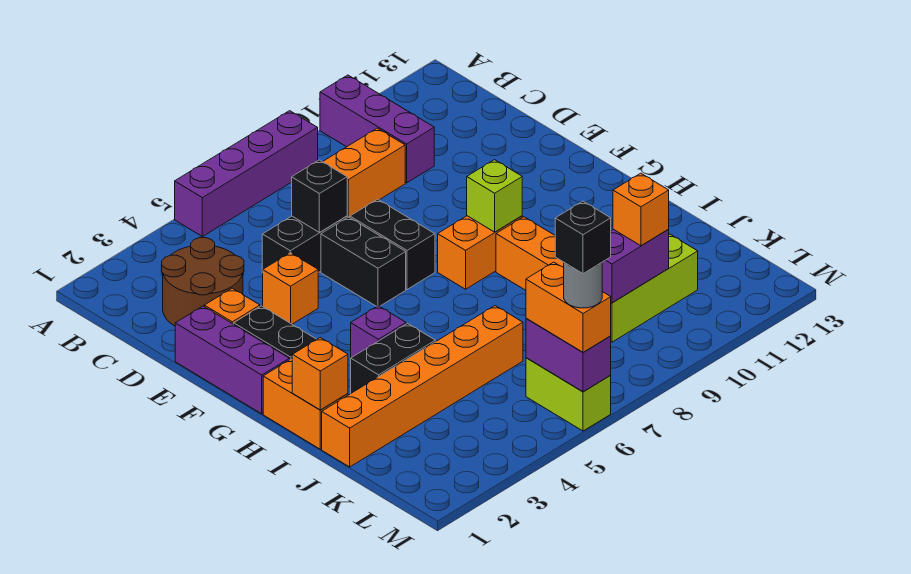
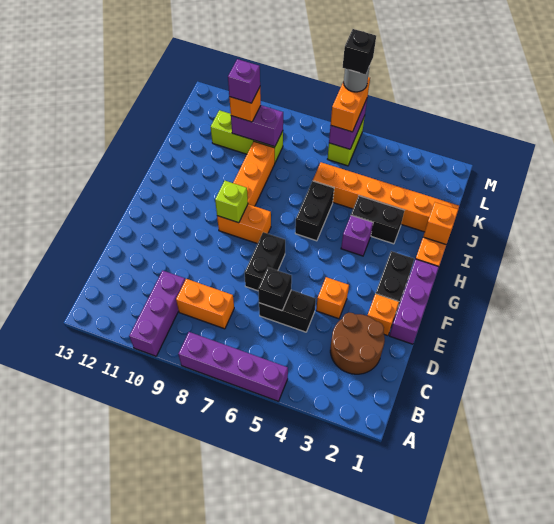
black brick E6:F6 level 1 -> black brick H6:I6 level 1
none -> purple brick K10 level 4

